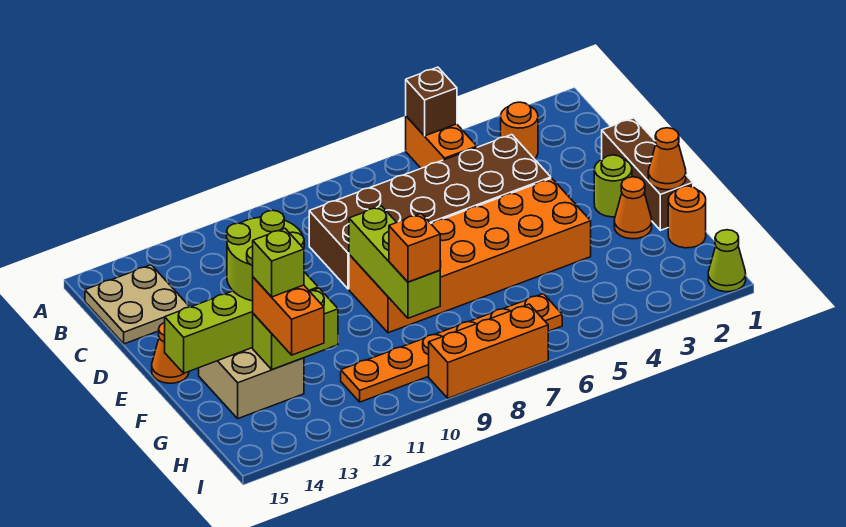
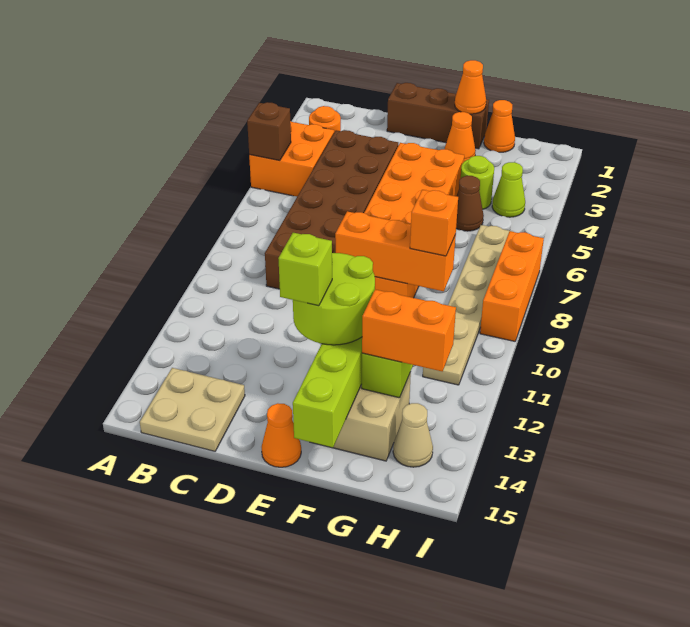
orange brick A5:B5 level 1 -> orange brick A4:B5 level 1
lime round brick E2 level 1 -> lime round brick G4 level 1
lime brick E9:G9 level 2 -> orange brick E9:G9 level 2
orange round brick G1 level 1 -> orange cone G1 level 1
none -> brown cone G5 level 1
lime brick G13 level 4 -> lime brick E13 level 4
orange plate H6:H11 level 1 -> tan plate H6:H11 level 1
none -> tan cone H14 level 1
lime cone I1 level 1 -> lime cone H4 level 1

